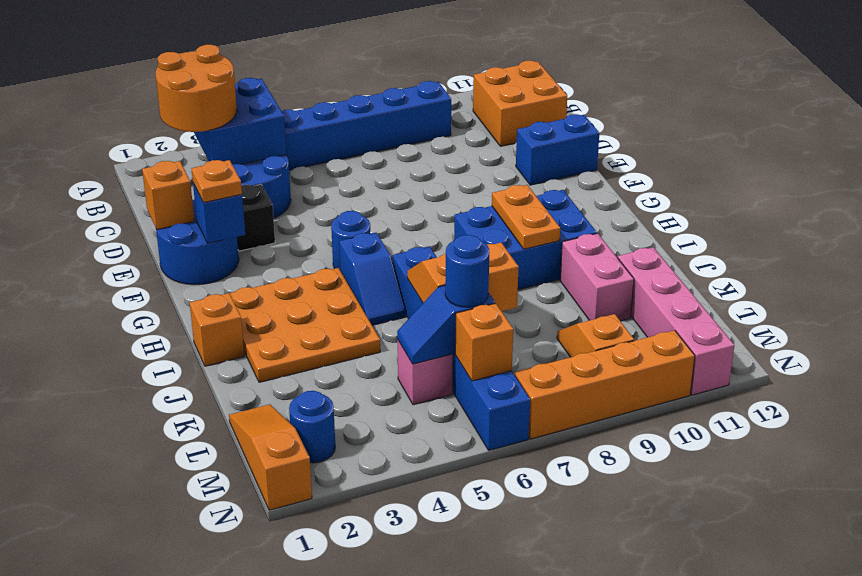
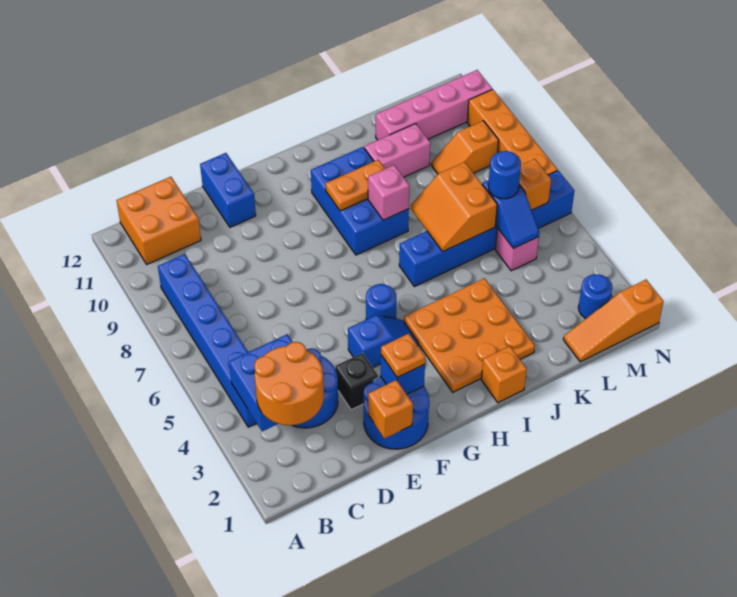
blue slope H5:I5 level 1 top H -> blue slope F4:G4 level 1 top F
none -> pink brick I8 level 2

